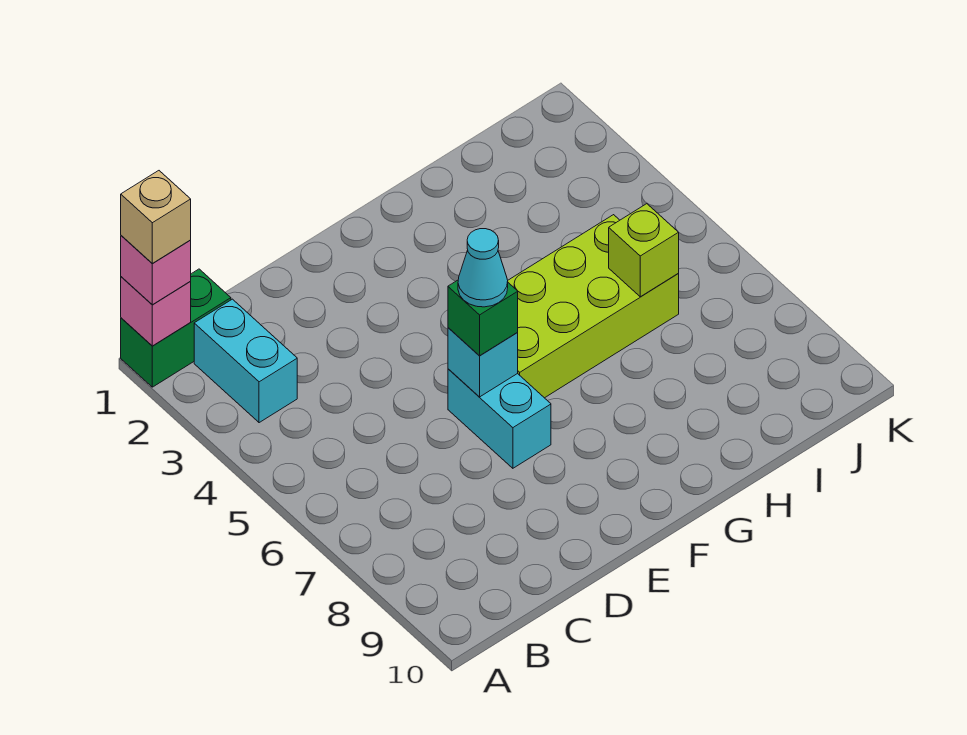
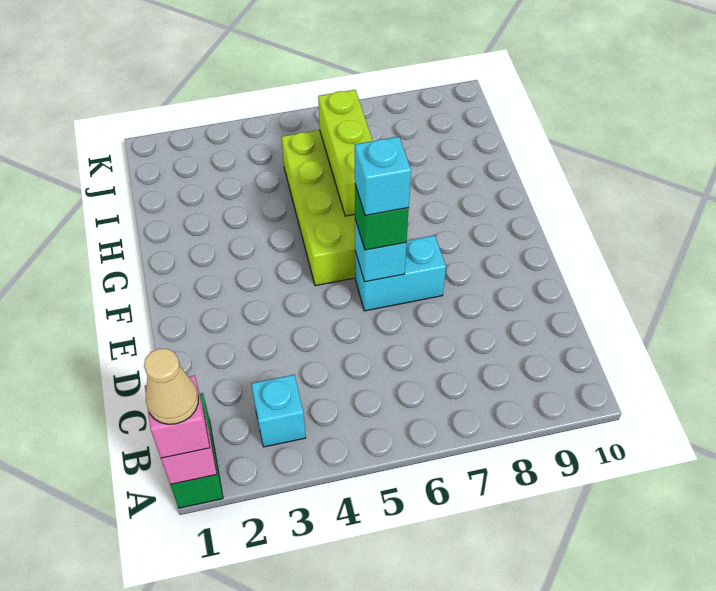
tan brick A1 level 4 -> tan cone A1 level 4
cyan brick B2:B3 level 1 -> cyan brick B3 level 1
cyan cone E6 level 4 -> cyan brick E6 level 4
lime brick I6 level 2 -> lime brick G6:I6 level 2

